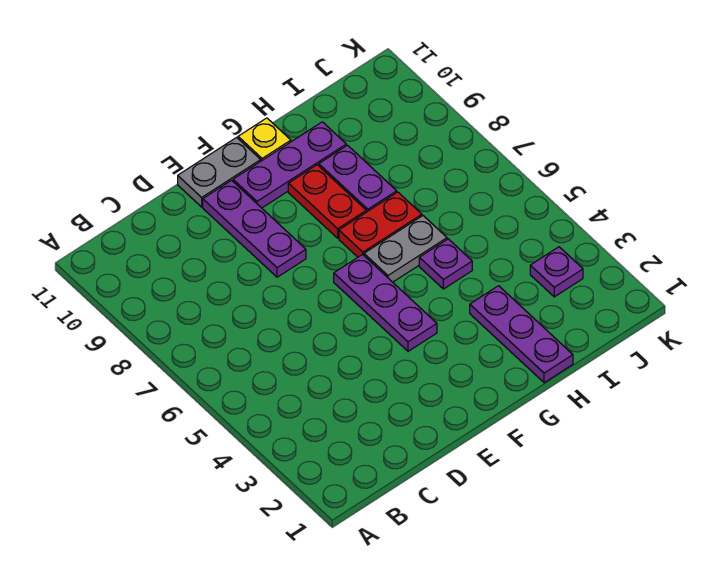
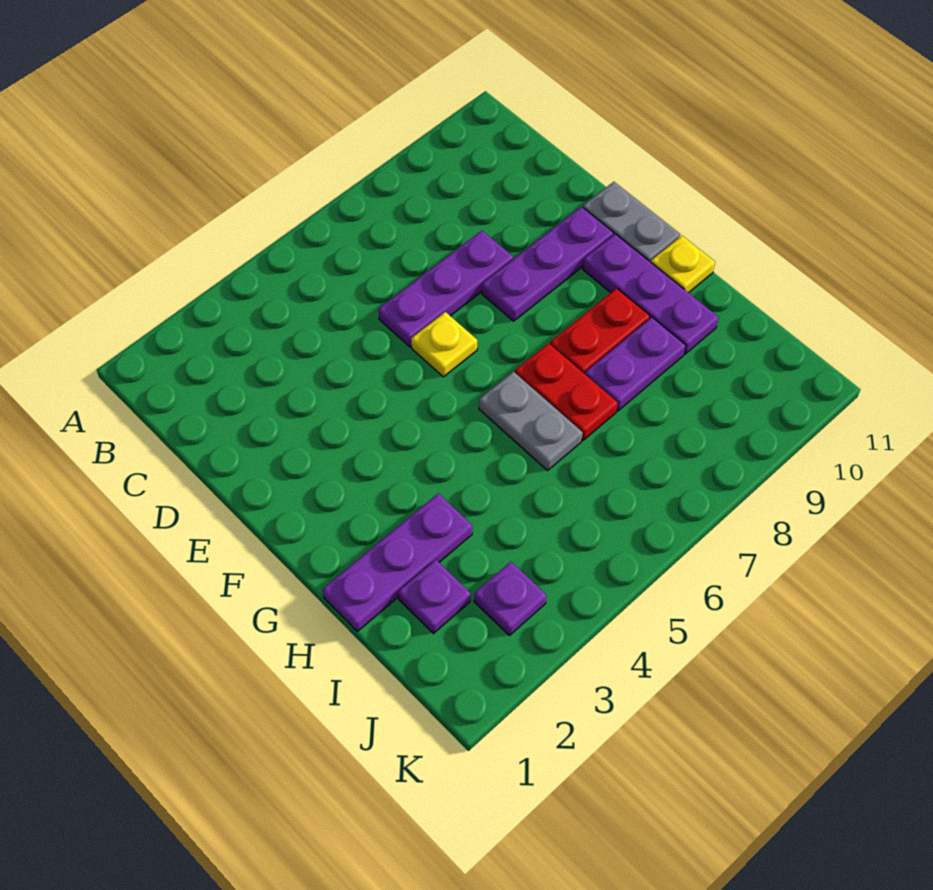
none -> yellow plate E6 level 1
purple plate F4:F6 level 1 -> purple plate D6:D8 level 1
purple plate H5 level 1 -> purple plate I2 level 1

